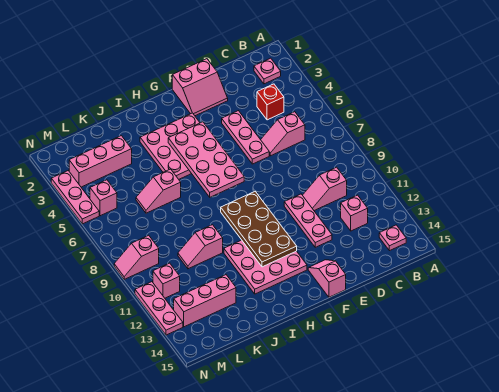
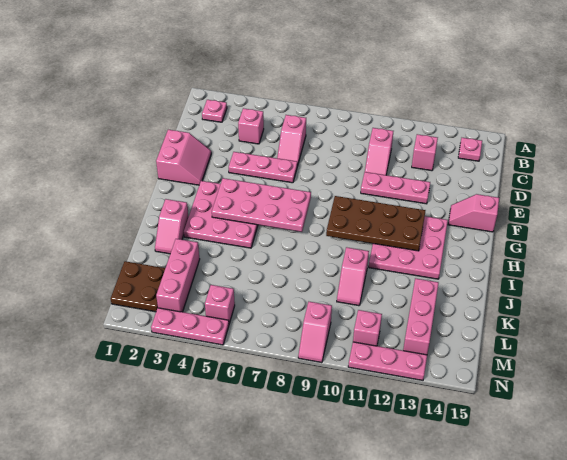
red brick C4 level 1 -> pink brick C4 level 1
pink slope J6:K6 level 1 top J -> pink slope I2:J2 level 1 top I
none -> brown plate L1:M2 level 1

